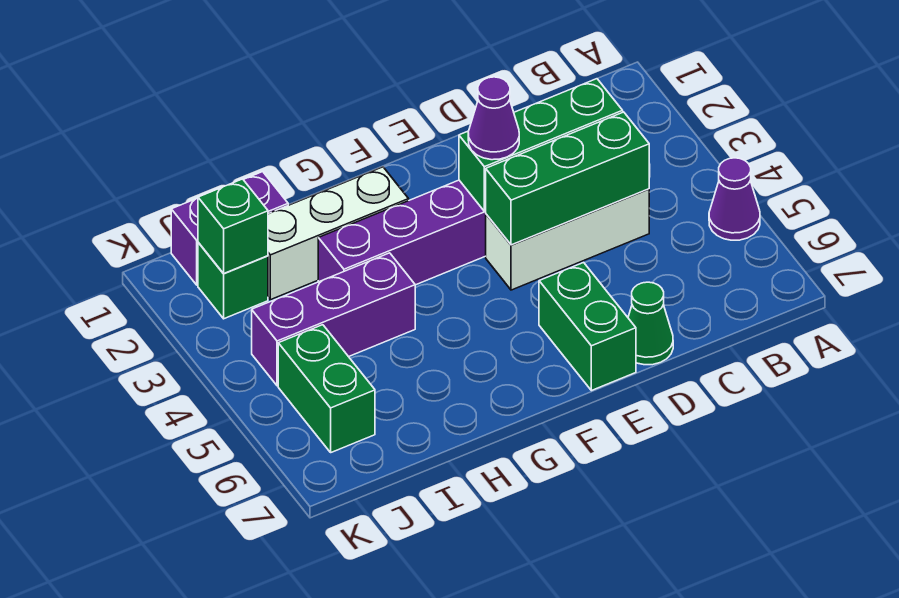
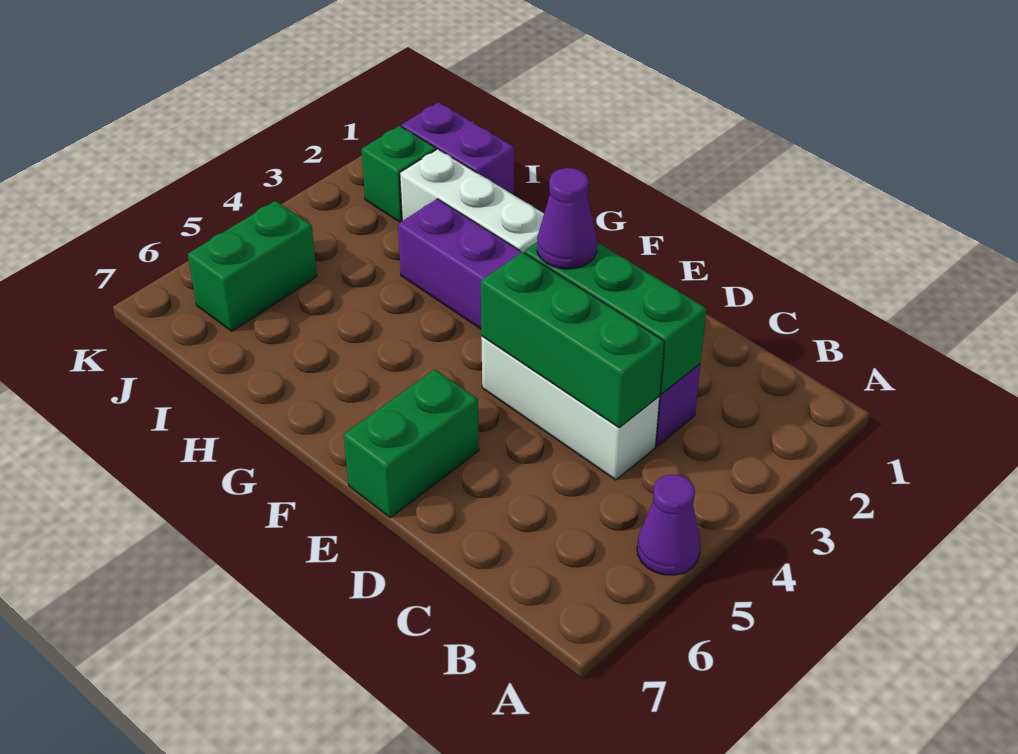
green cone D7 level 1 -> none
purple brick H4:J4 level 1 -> none
green brick J2 level 2 -> none

